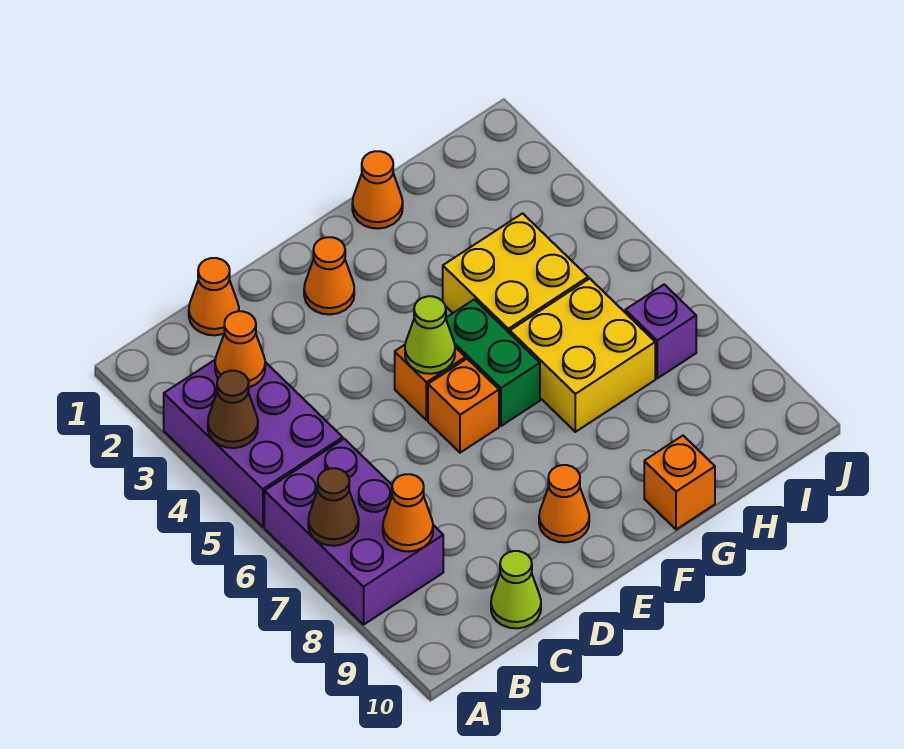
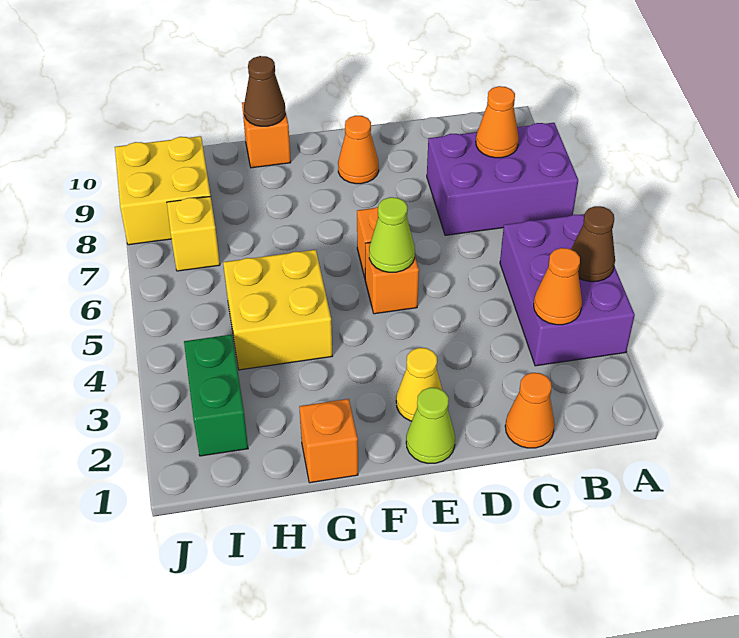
purple brick A6:B8 level 1 -> purple brick A7:C8 level 1
brown cone A7 level 2 -> brown cone G10 level 2
lime cone C10 level 1 -> lime cone E1 level 1
orange cone E2 level 1 -> yellow cone E2 level 1
green brick F5:F6 level 1 -> green brick I2:I3 level 1
orange cone G1 level 1 -> orange brick G1 level 1
yellow brick G6:H7 level 1 -> yellow brick I8:J9 level 1
purple brick I7 level 1 -> yellow brick I7 level 1

